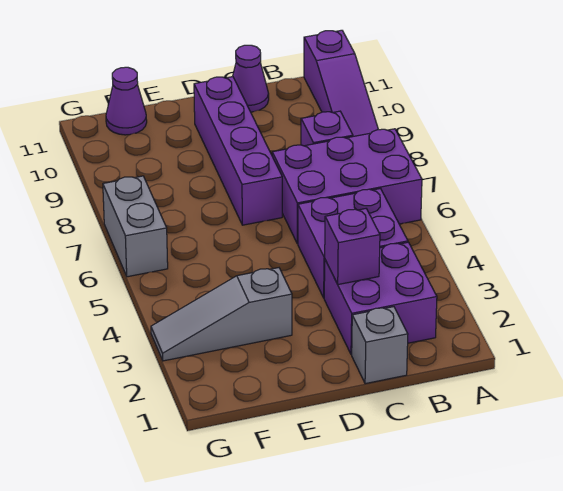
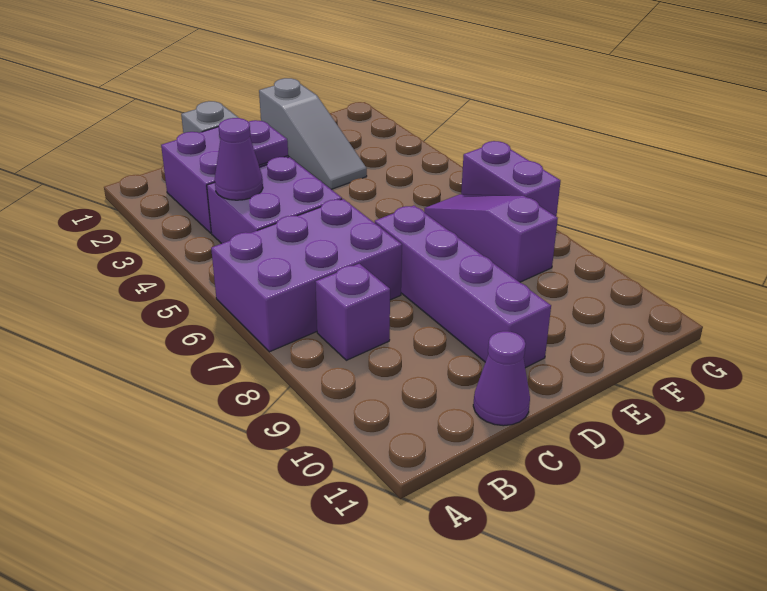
purple slope A9:A11 level 1 top 11 -> purple slope F6:F8 level 1 top 8
purple brick C3 level 2 -> purple plate C3 level 2
grey slope E3:G3 level 1 top E -> grey slope E1:E3 level 1 top 1
purple cone F11 level 1 -> purple cone B4 level 2
grey brick G6:G7 level 1 -> purple brick G6:G7 level 1

